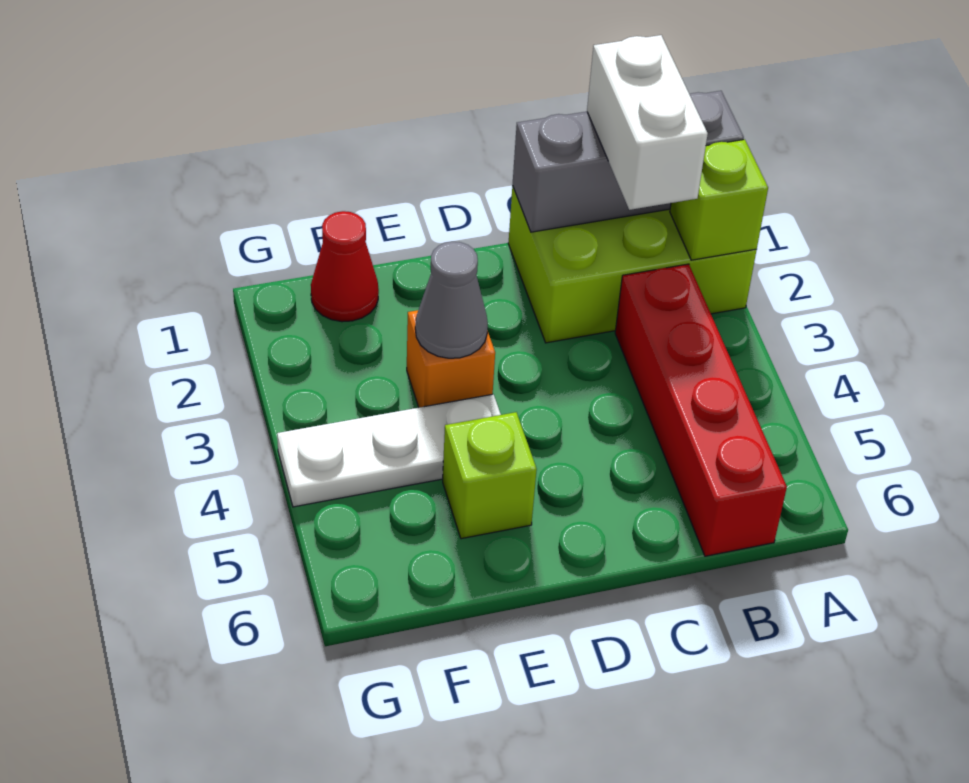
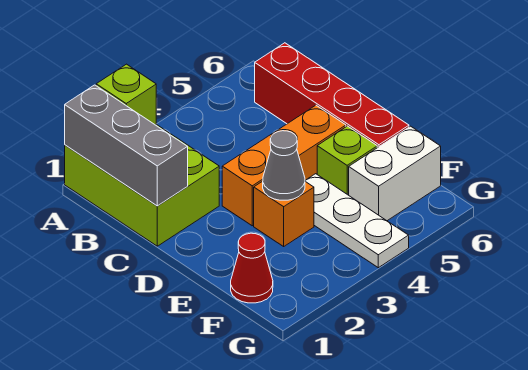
white brick B1:B2 level 3 -> white brick F5:F6 level 1
red brick B3:B6 level 1 -> red brick B6:E6 level 1
none -> orange brick D3:D5 level 1

